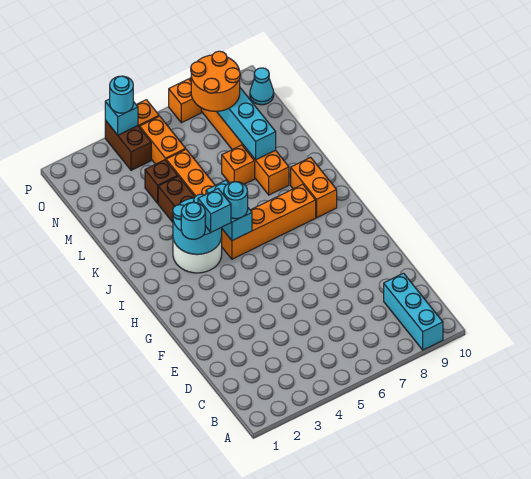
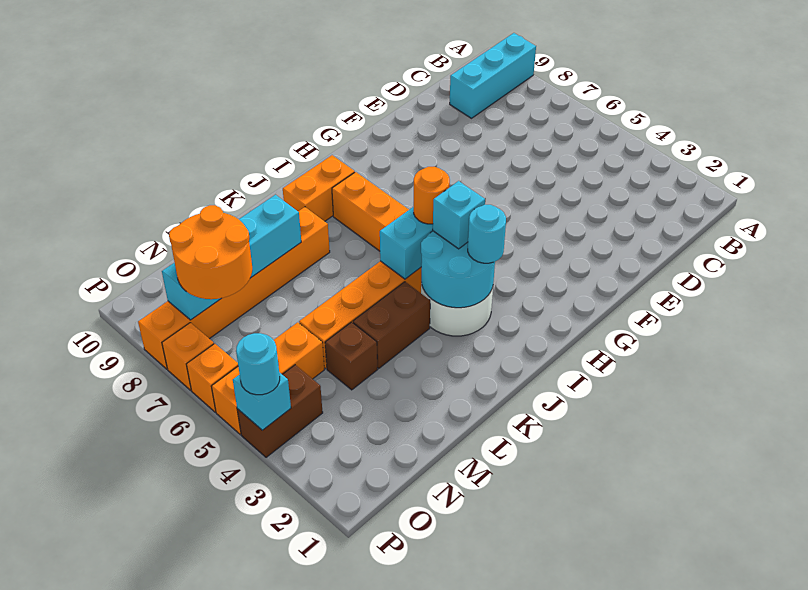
cyan round brick I5 level 3 -> orange round brick I5 level 3
orange brick L7 level 1 -> orange brick P6 level 1
cyan cone O10 level 1 -> none

